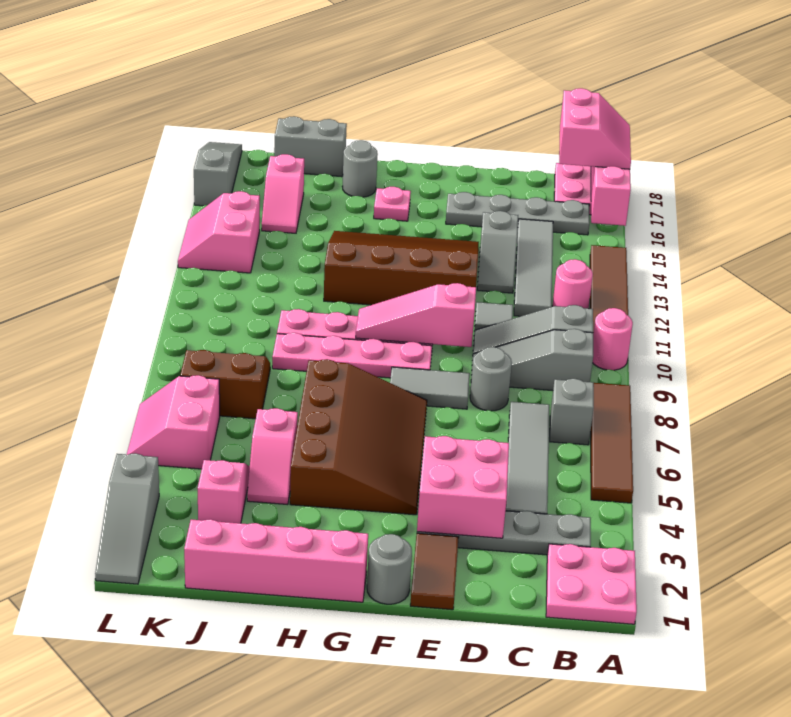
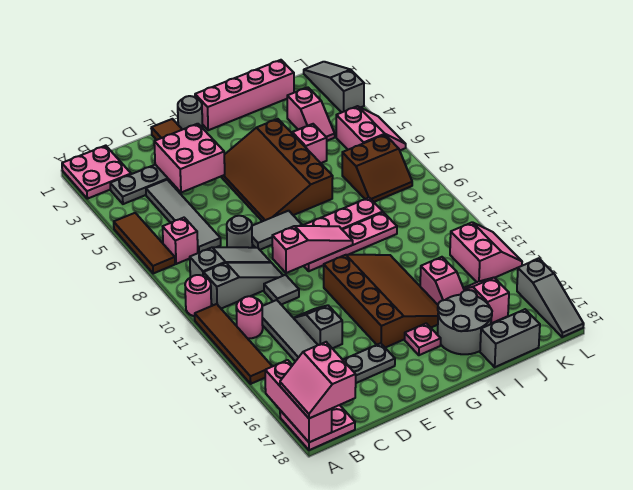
brown tile A5:A8 level 1 -> brown tile A5:A7 level 1
grey brick B7 level 1 -> pink brick B7 level 1
brown slope E12:H14 level 1 top 12 -> brown slope F12:H15 level 1 top F
grey round brick H17 level 1 -> grey round brick H16:I17 level 1
none -> pink slope I14:I15 level 1 top 14

